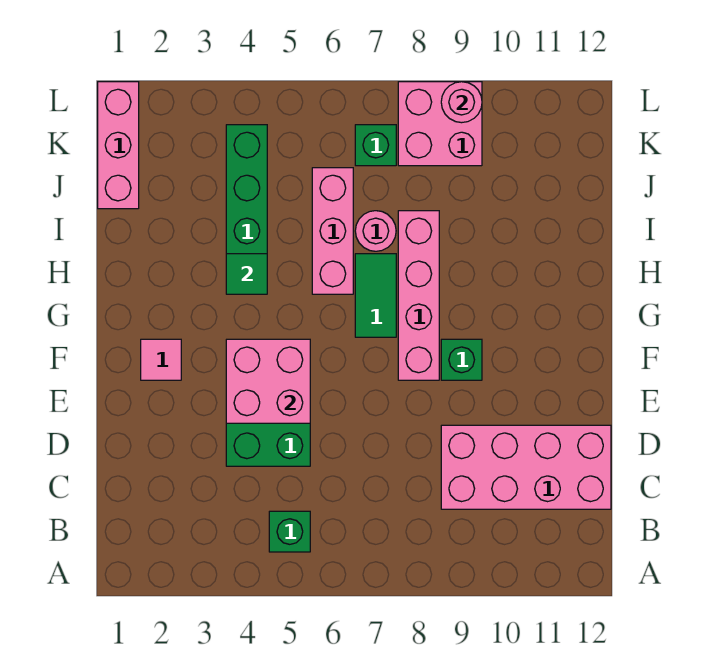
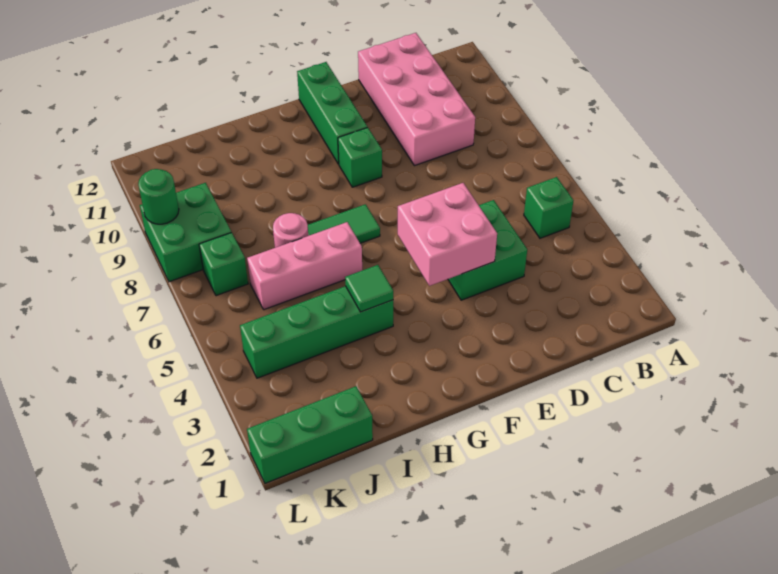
pink tile F2 level 1 -> none
pink brick F8:I8 level 1 -> none
none -> green brick F10:F12 level 1
pink brick J1:L1 level 1 -> green brick J1:L1 level 1
pink brick K8:L9 level 1 -> green brick K8:L9 level 1
pink round brick L9 level 2 -> green round brick L9 level 2

